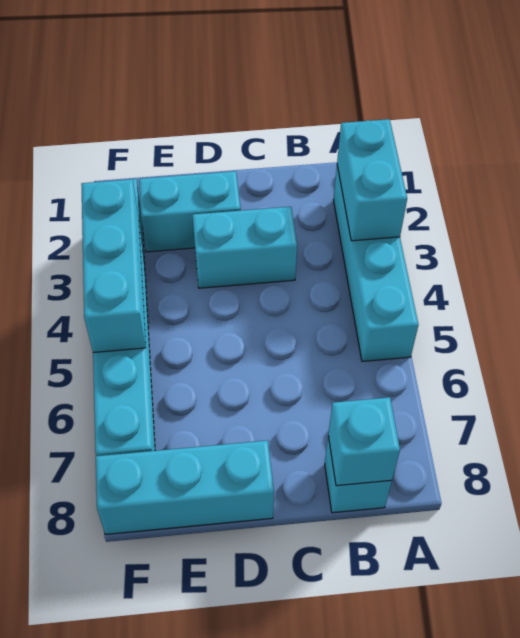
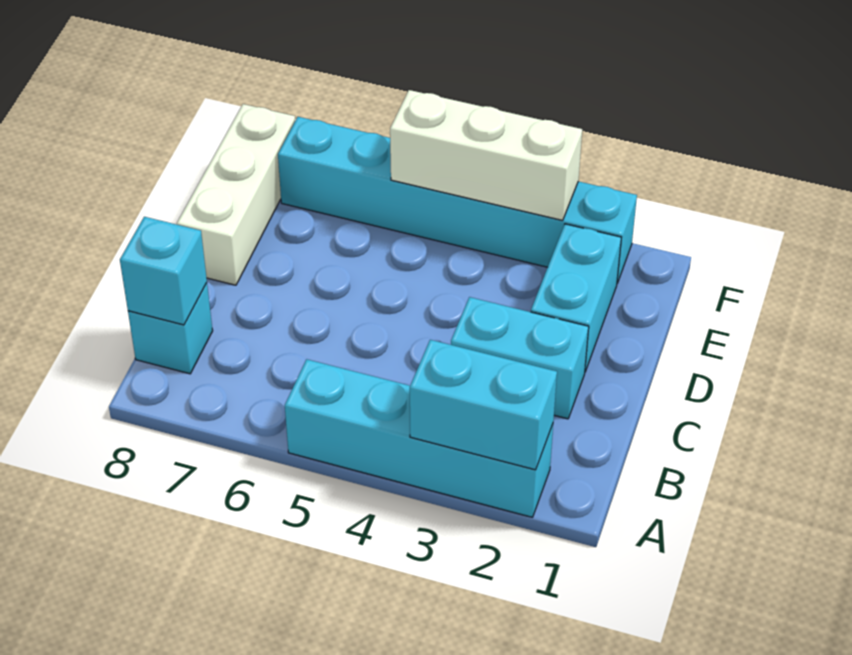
cyan brick C3:D3 level 1 -> cyan brick C2:C3 level 1
cyan brick D8:F8 level 1 -> white brick D8:F8 level 1
cyan brick F3:F5 level 2 -> white brick F3:F5 level 2

